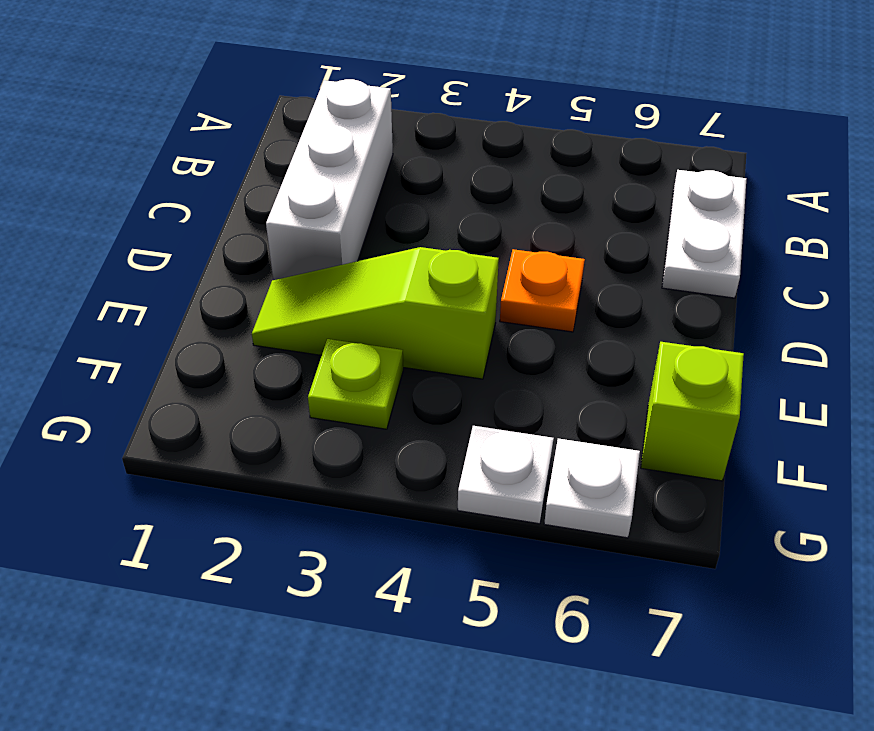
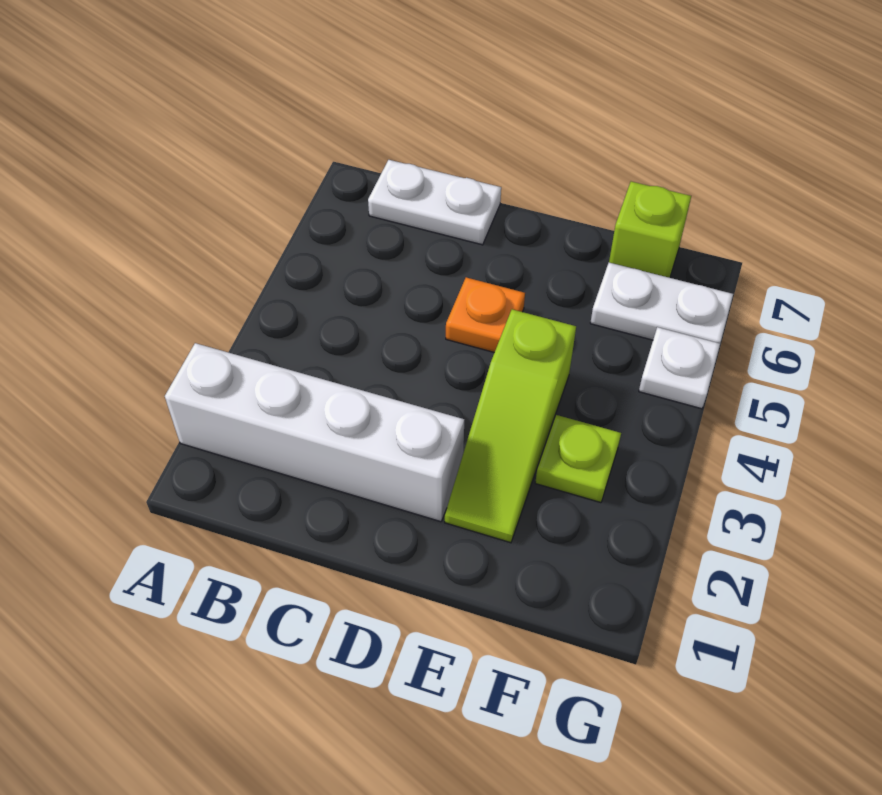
white brick B2:D2 level 1 -> white brick A2:D2 level 1
white plate G6 level 1 -> white plate F6:G6 level 1

